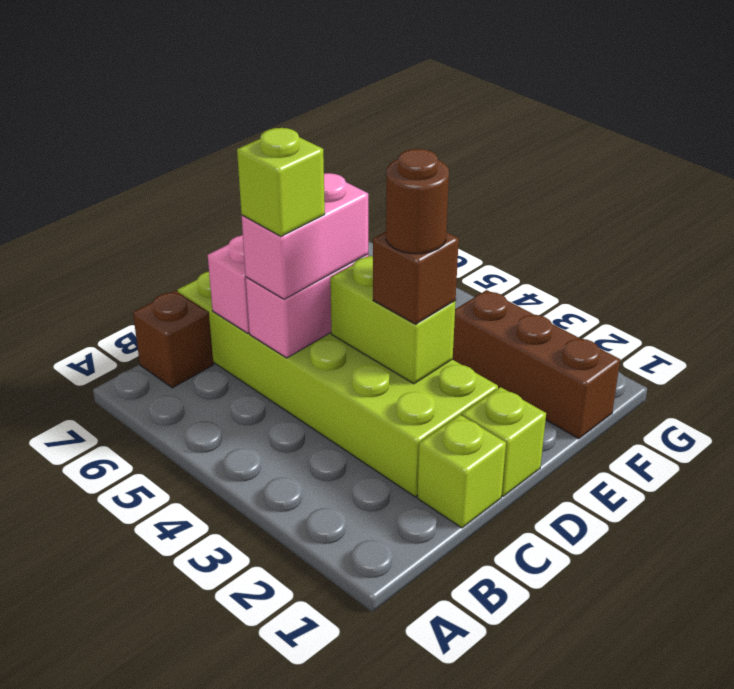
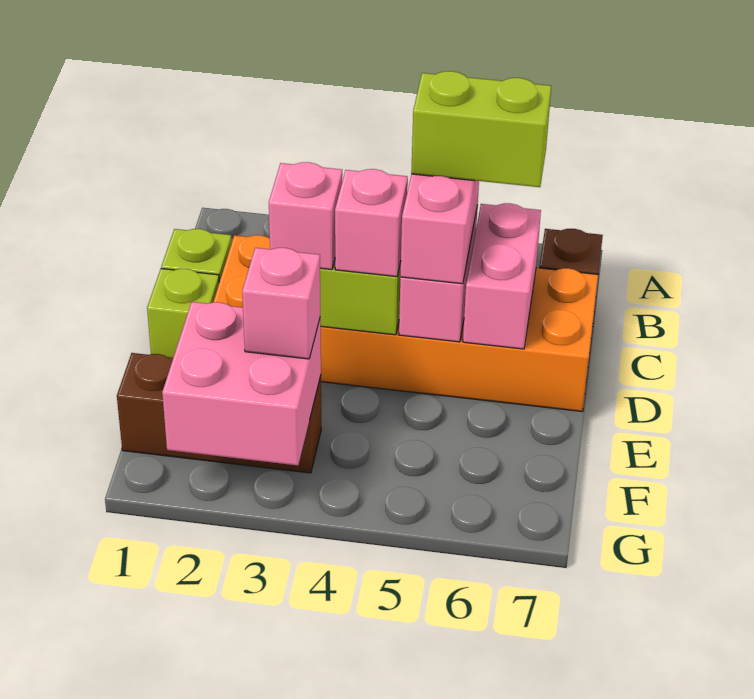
lime brick C2:D7 level 1 -> orange brick C2:D7 level 1
lime brick C5 level 4 -> lime brick C5:C6 level 4
brown brick D3 level 3 -> pink brick D3 level 3
brown round brick D3 level 4 -> none
none -> pink brick D4 level 3
none -> pink brick F2:G3 level 2
none -> pink brick F3 level 3

